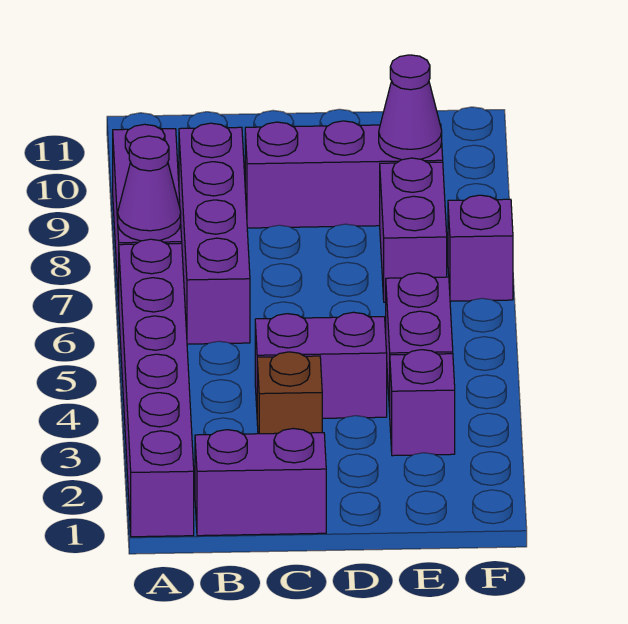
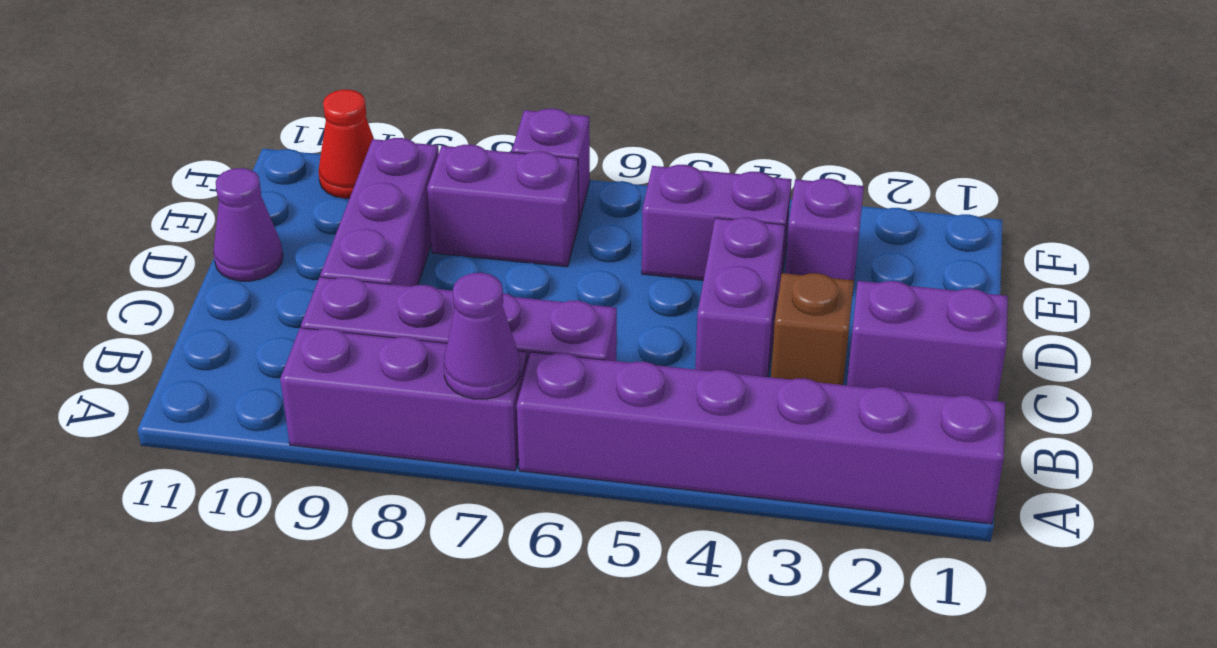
purple brick B1:C1 level 1 -> purple brick C1:C2 level 1
purple cone E9 level 2 -> purple cone D11 level 1
none -> red cone F10 level 1

